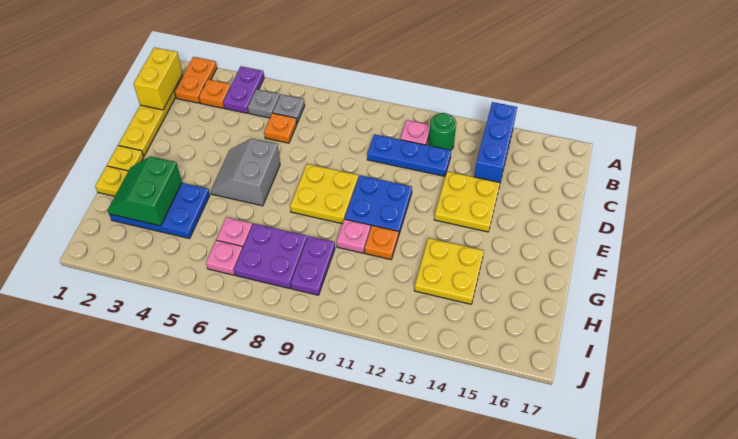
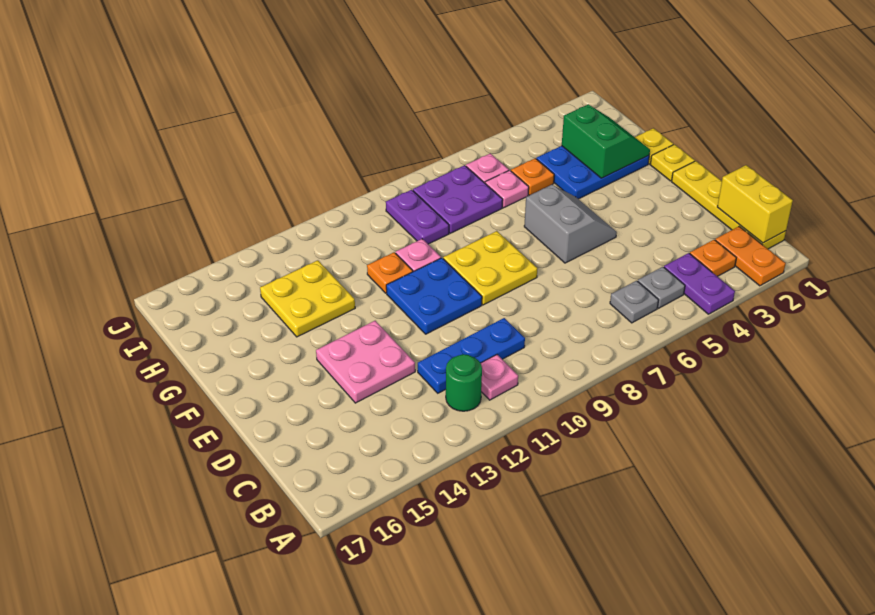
blue brick A14:C14 level 1 -> none
orange plate C6 level 1 -> orange plate H5 level 1
yellow plate D13:E14 level 1 -> pink plate D13:E14 level 1

